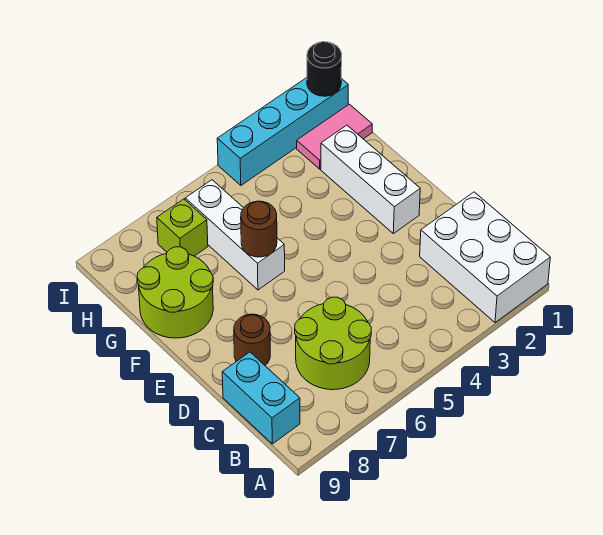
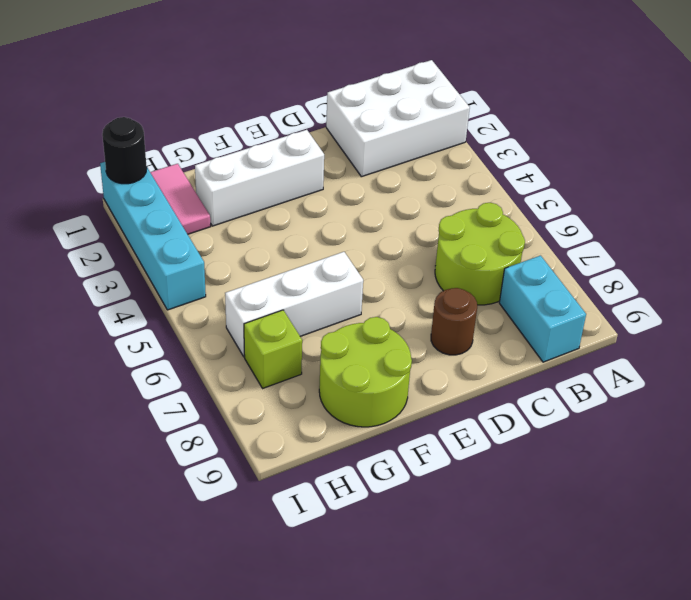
cyan brick B9:C9 level 1 -> cyan brick B8:B9 level 1
brown round brick F6 level 2 -> none

